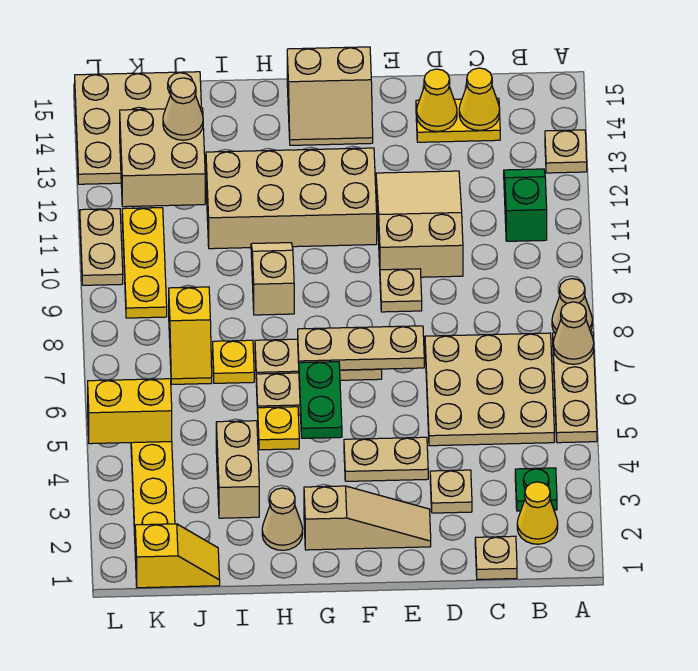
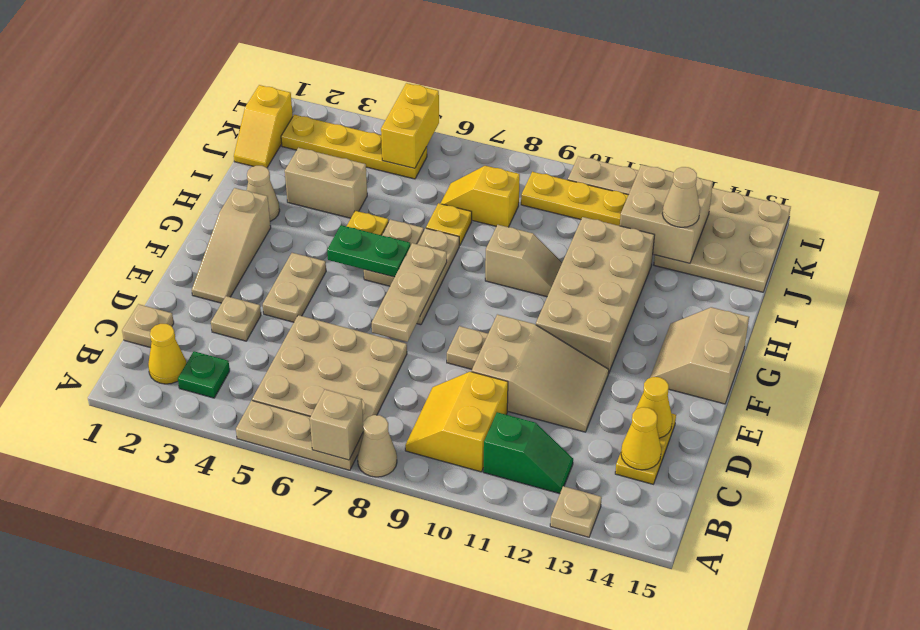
tan cone A7 level 2 -> tan brick A7 level 2
none -> yellow slope B9:C10 level 1 top 10

